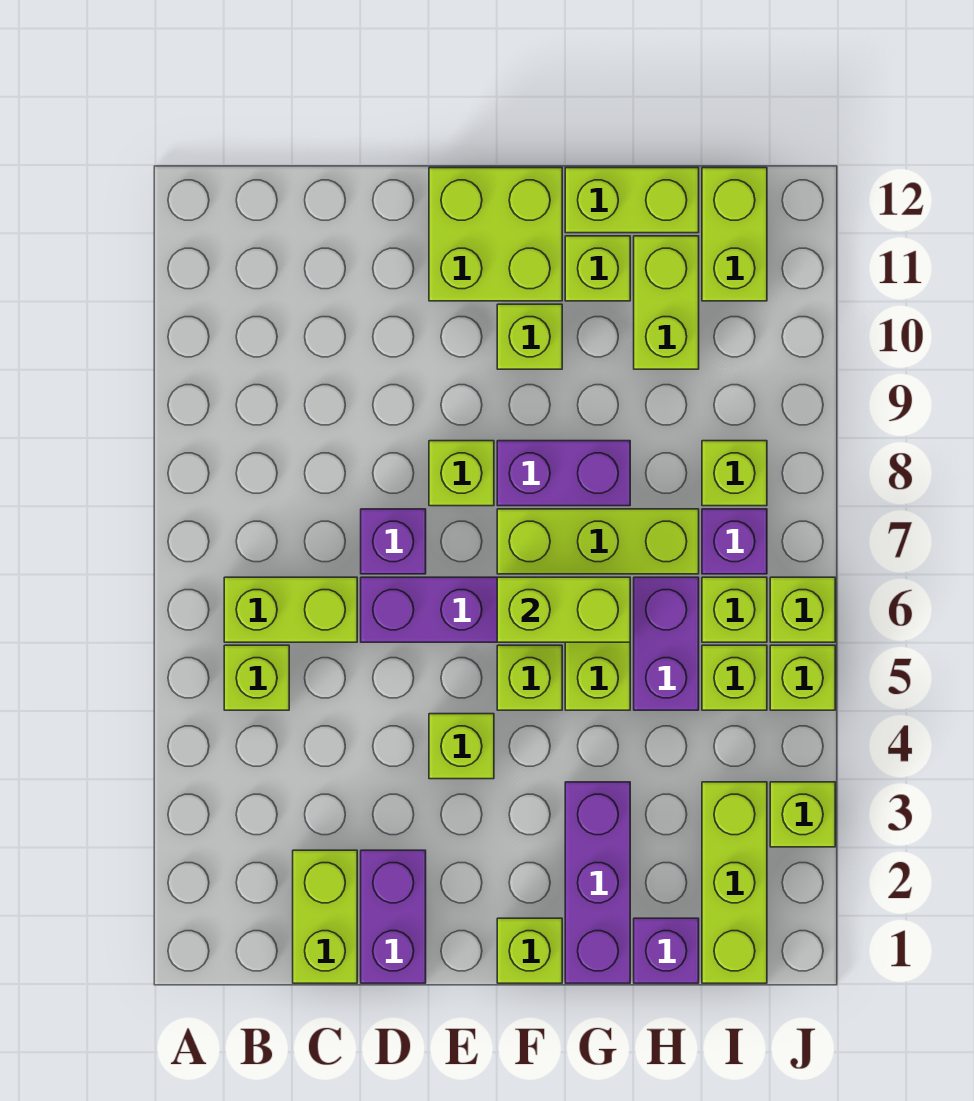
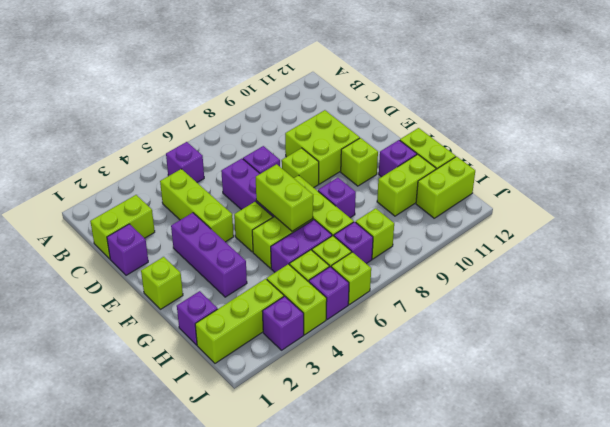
lime brick B5 level 1 -> purple brick B5 level 1
lime brick B6:C6 level 1 -> lime brick I4:J4 level 1
purple brick D1:D2 level 1 -> purple brick D1 level 1
lime brick E4 level 1 -> lime brick C4:E4 level 1
lime brick E11:F12 level 1 -> lime brick D9:E10 level 1
purple brick F8:G8 level 1 -> purple brick G8 level 1
purple brick G1:G3 level 1 -> purple brick E3:G3 level 1
lime brick G11 level 1 -> purple brick G11 level 1
lime brick J3 level 1 -> purple brick J3 level 1
lime brick J5 level 1 -> purple brick J5 level 1

